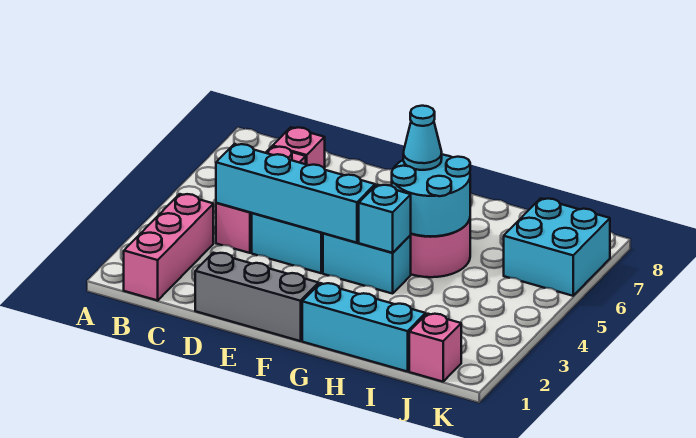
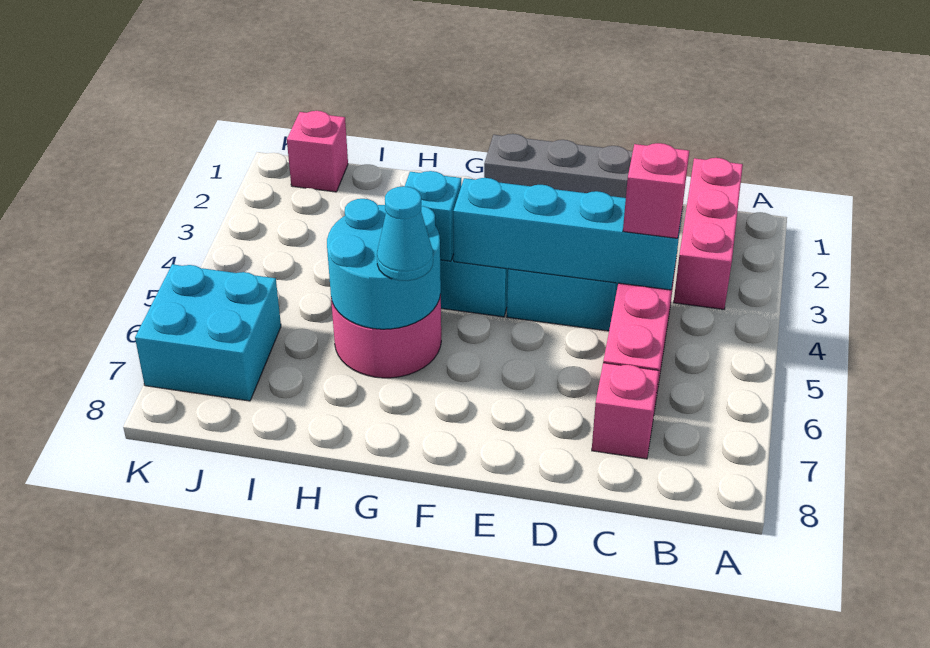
none -> pink brick C4 level 3
cyan brick G1:I1 level 1 -> none

